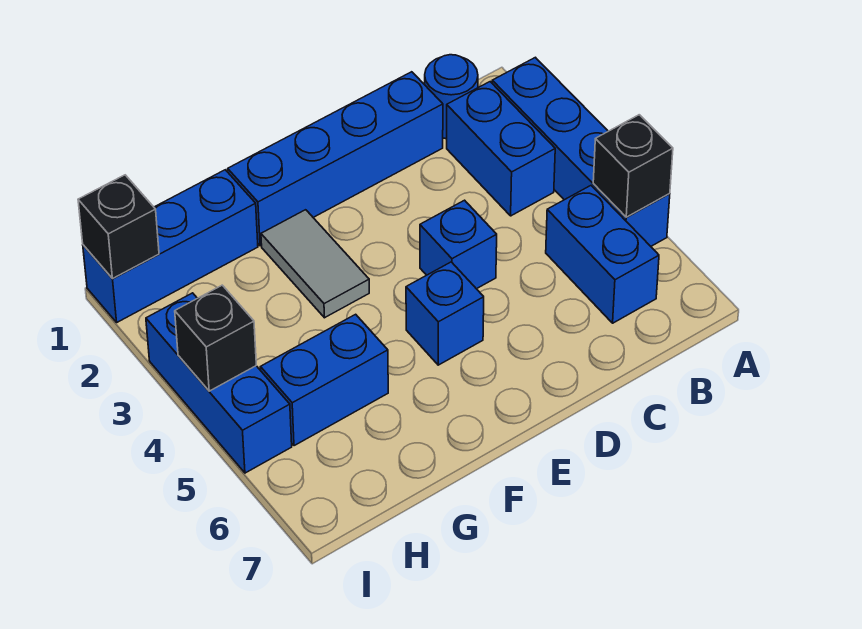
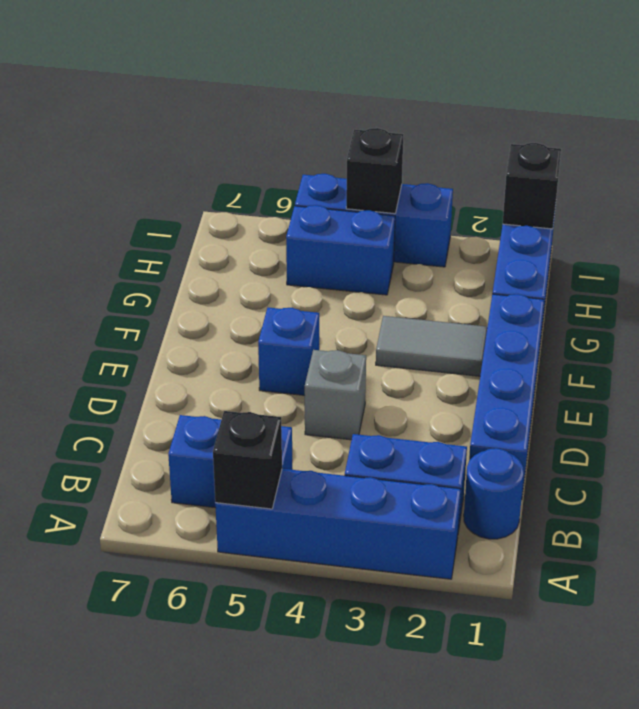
blue brick D4 level 1 -> grey brick D4 level 1
blue brick G5:H5 level 1 -> blue brick H4:H5 level 1

